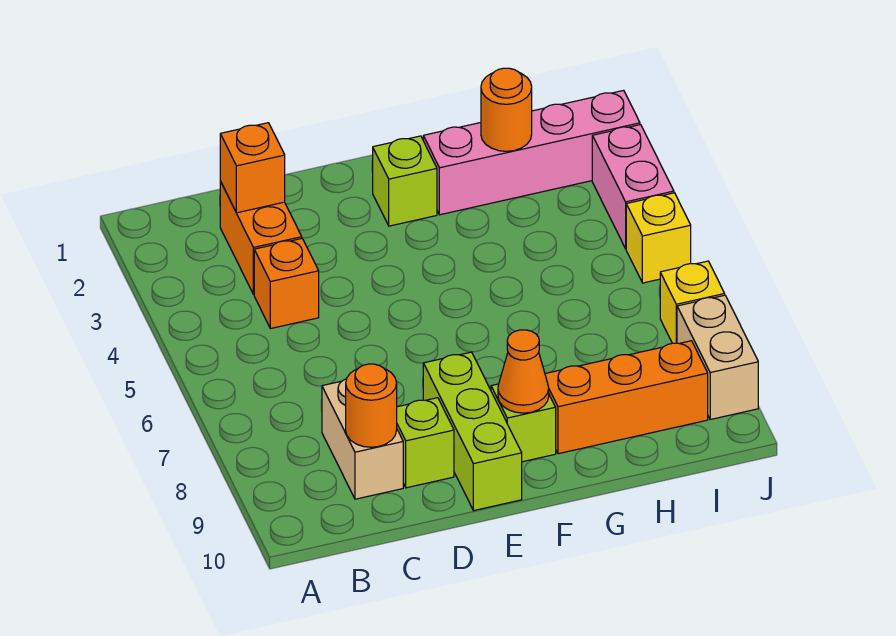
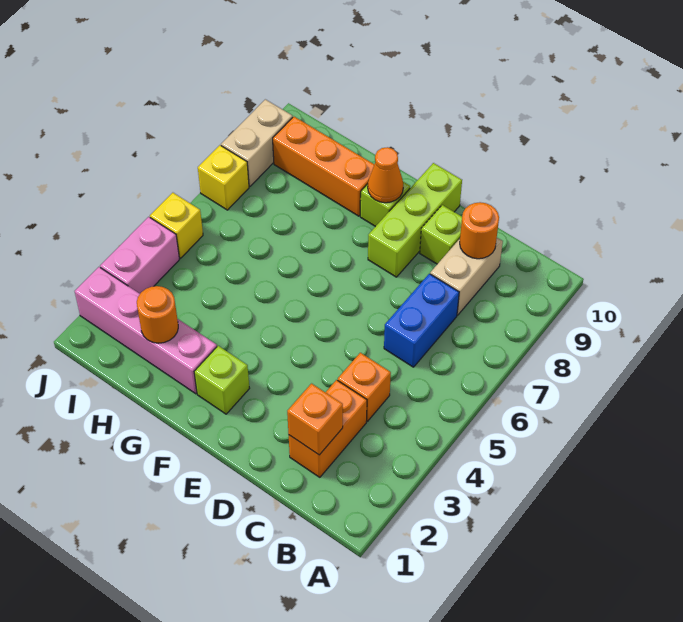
none -> blue brick C6:C7 level 1

